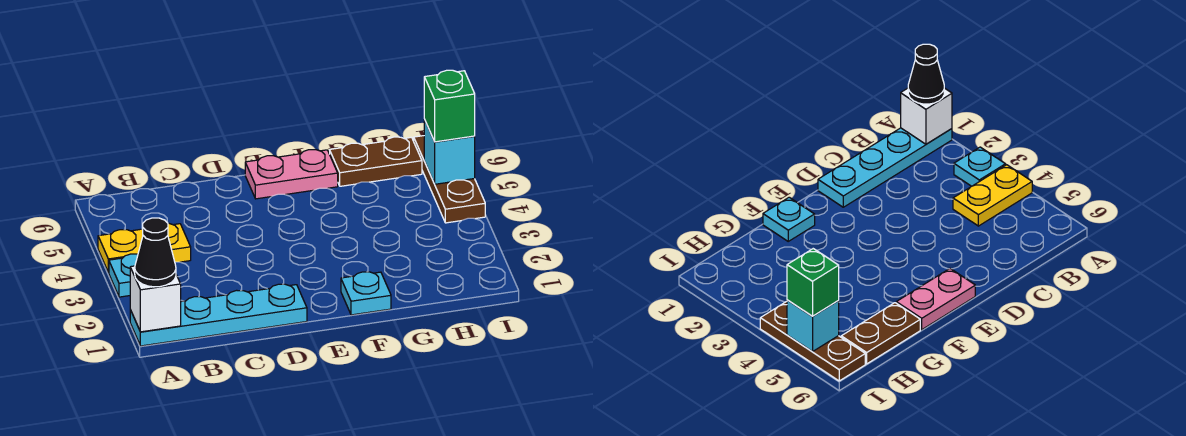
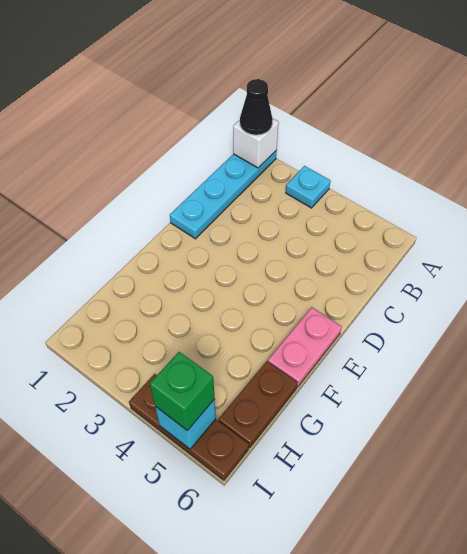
yellow plate A4:B4 level 1 -> none
cyan plate F1 level 1 -> none

